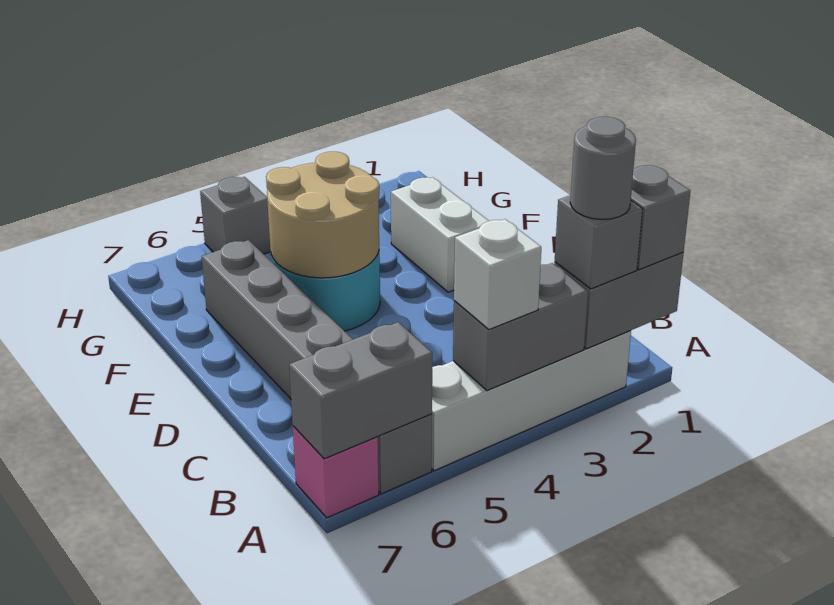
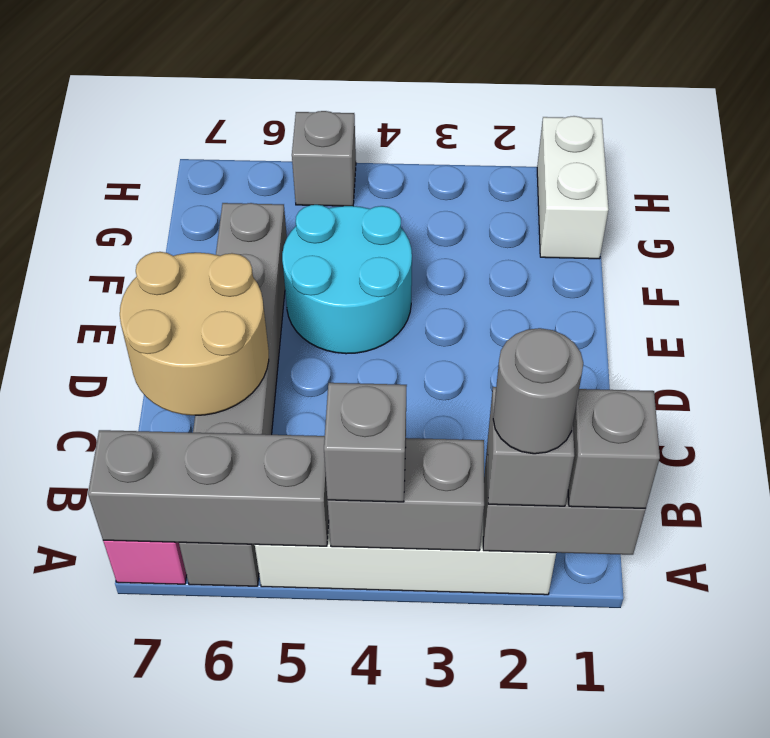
white brick A4 level 3 -> grey brick A4 level 3
grey brick A6:A7 level 2 -> grey brick A5:A7 level 2
white brick E2:F2 level 1 -> white brick G1:H1 level 1
tan round brick E4:F5 level 2 -> tan round brick C6:D7 level 2

